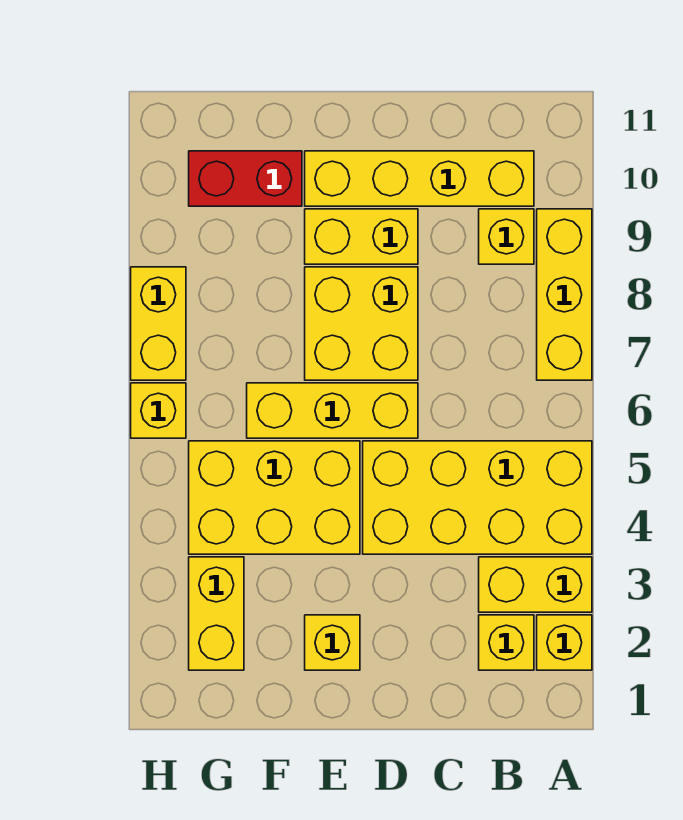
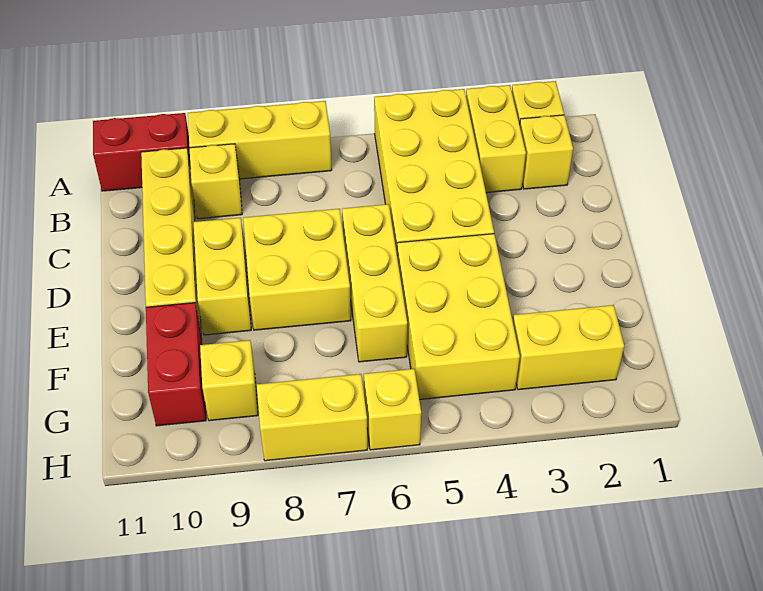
none -> red brick A10:A11 level 1
yellow brick E2 level 1 -> yellow brick G9 level 1

